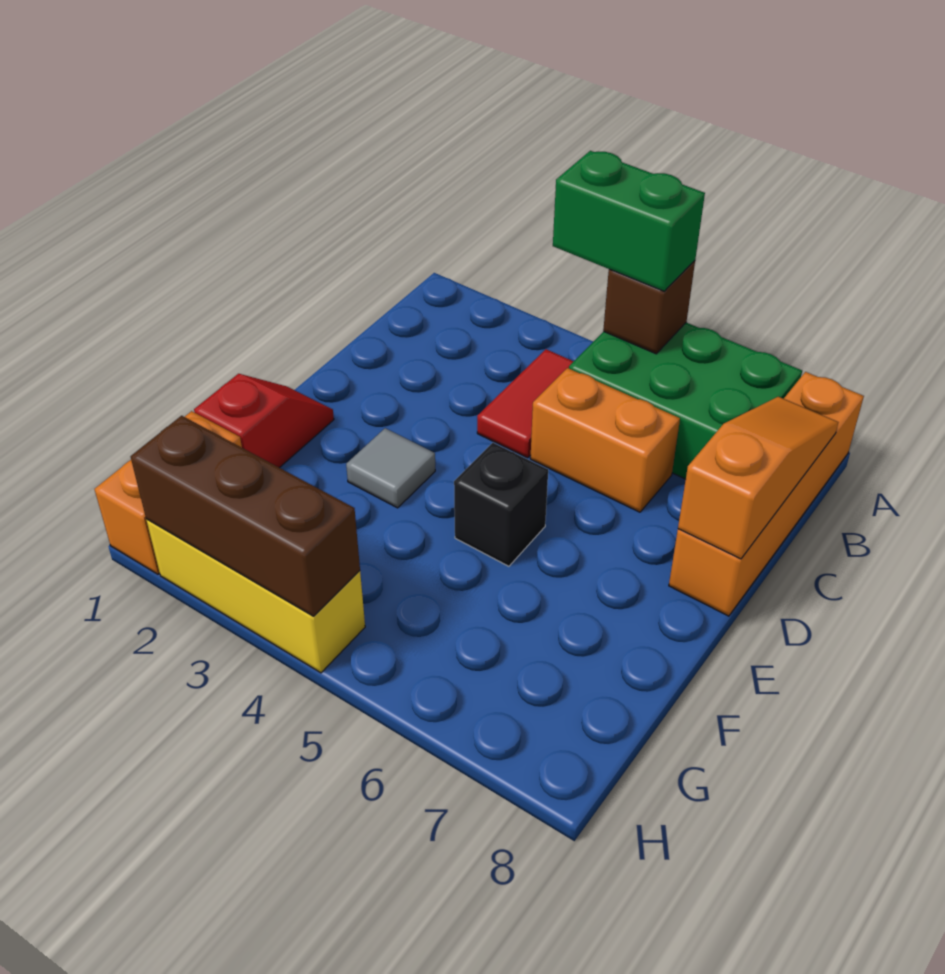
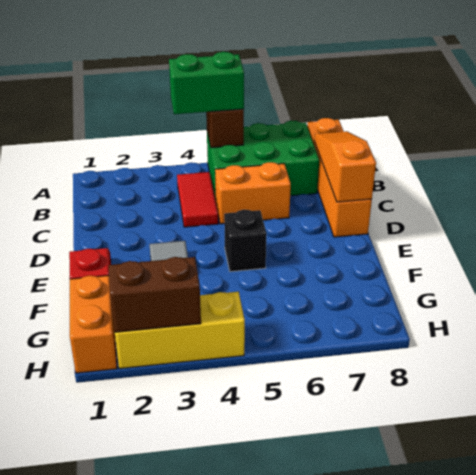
brown brick H2:H4 level 2 -> brown brick H2:H3 level 2

